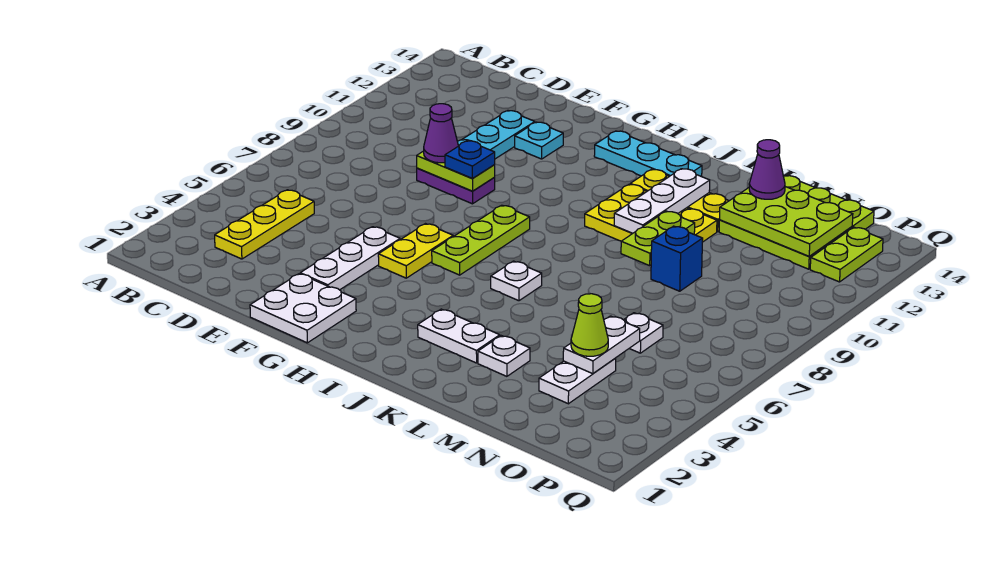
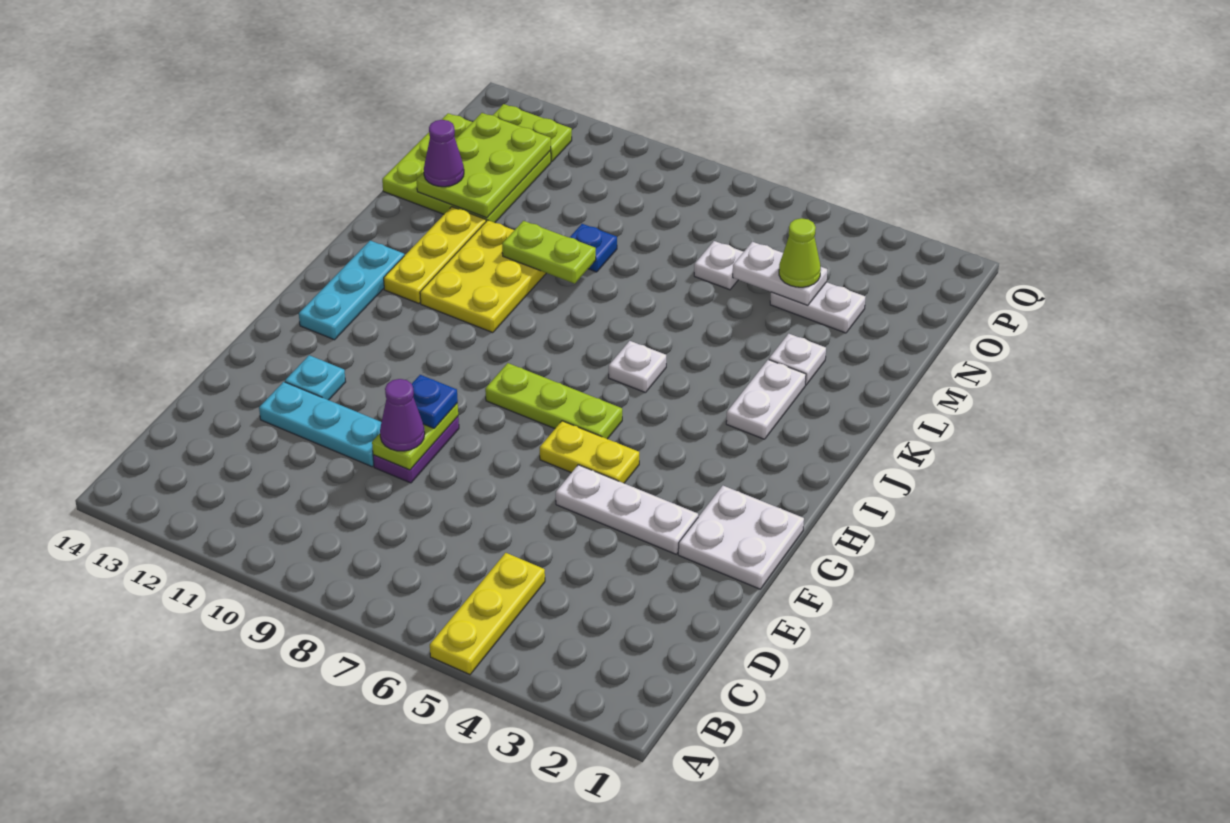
yellow plate C3:C5 level 1 -> yellow plate A5:C5 level 1
white plate K10:K12 level 2 -> none
blue brick M9 level 1 -> blue plate M9 level 1

